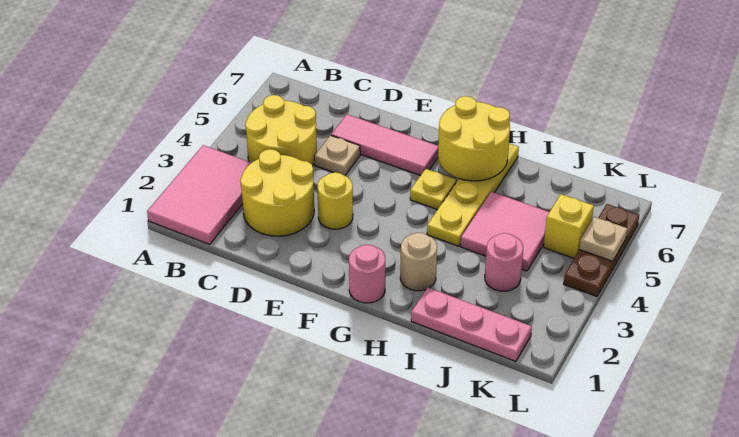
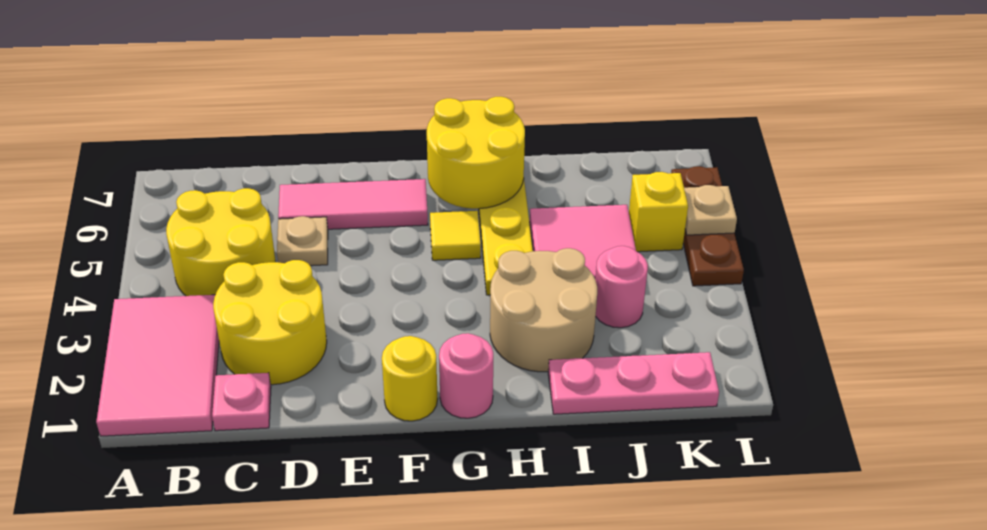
none -> pink plate C1 level 1
yellow round brick E3 level 1 -> yellow round brick F1 level 1
yellow plate G5 level 1 -> yellow tile G5 level 1
tan round brick H2 level 1 -> tan round brick H2:I3 level 1

